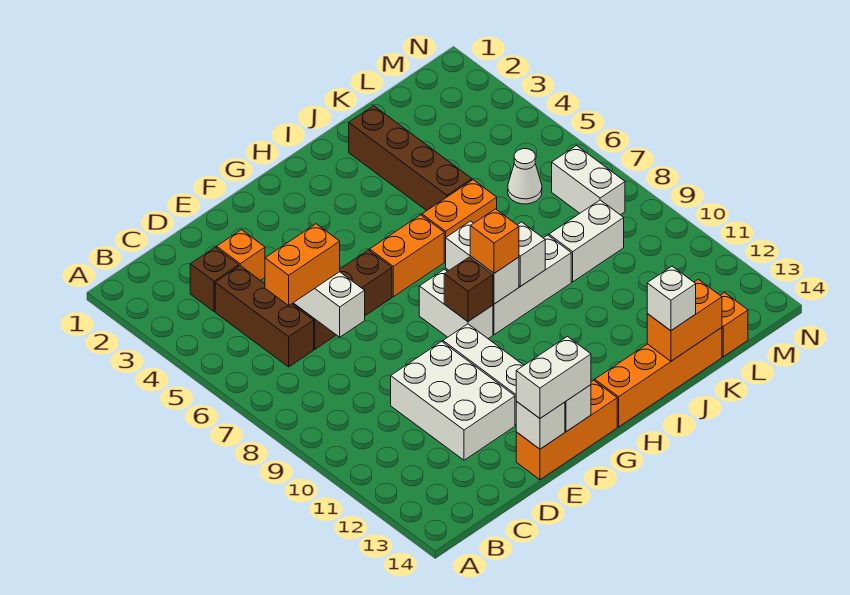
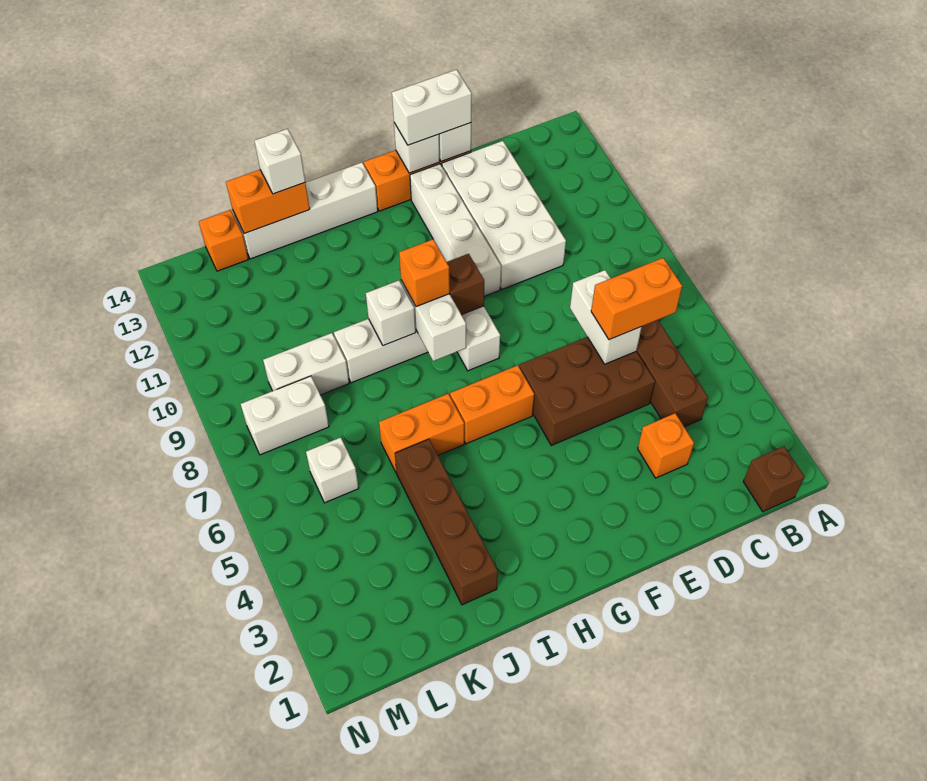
brown brick C3 level 1 -> brown brick B1 level 1
brown brick D6:F6 level 1 -> brown brick D5:F6 level 1
white brick D10:E12 level 1 -> white brick D10:E13 level 1
orange brick H14:K14 level 1 -> white brick H14:K14 level 1
white cone L6 level 1 -> white brick L6 level 1
white brick M7:M8 level 1 -> white brick L8:M8 level 1

